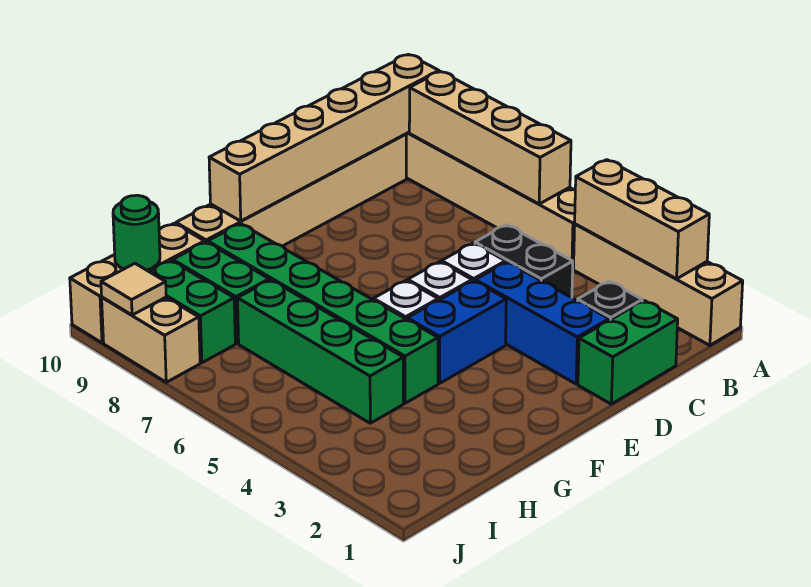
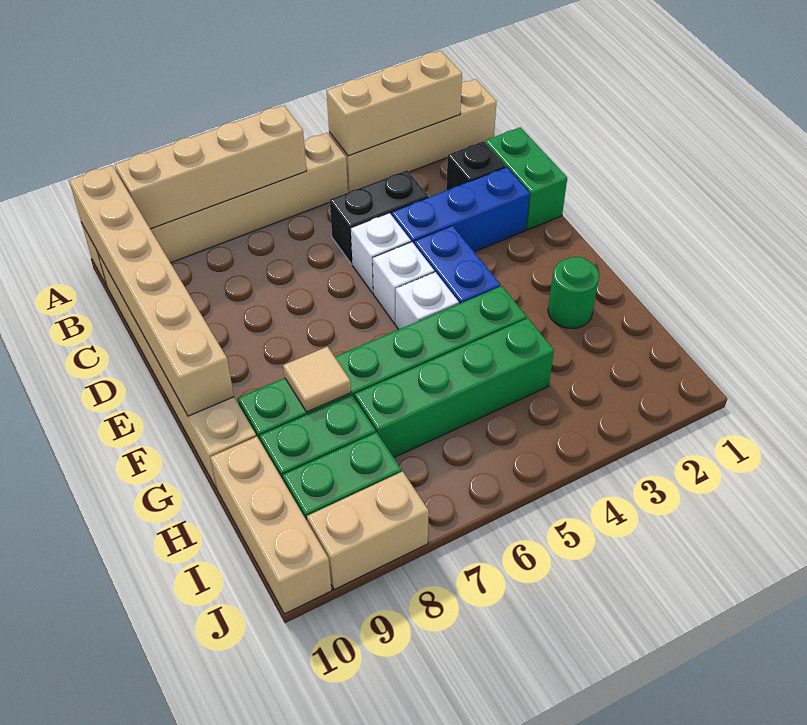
green round brick I10 level 2 -> green round brick G2 level 1
tan tile J9 level 2 -> tan tile G8 level 2

